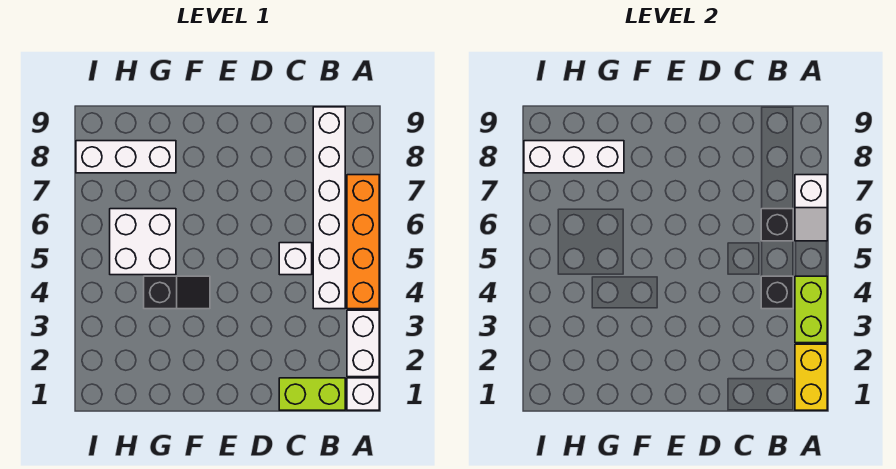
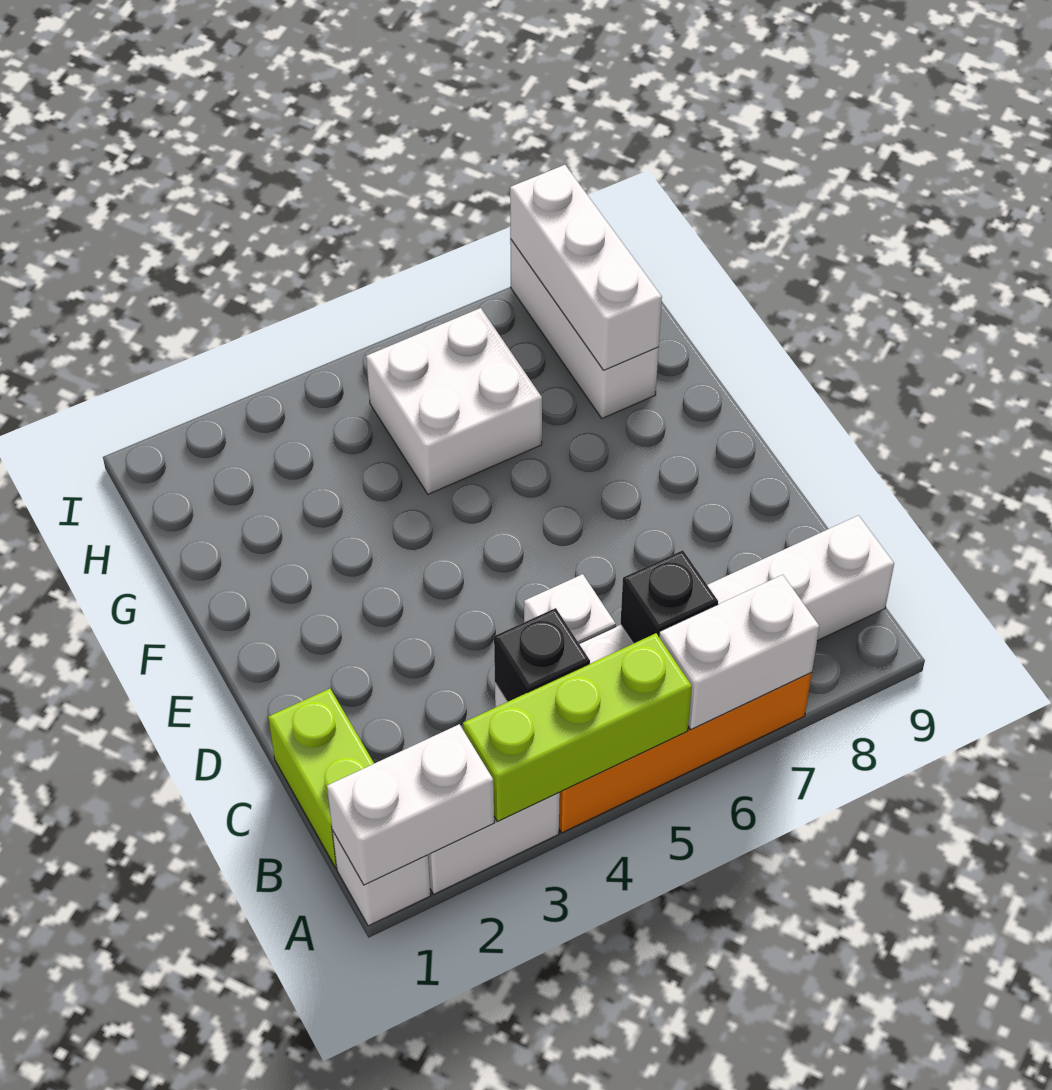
yellow brick A1:A2 level 2 -> white brick A1:A2 level 2
lime brick A3:A4 level 2 -> lime brick A3:A5 level 2
white slope A6:A7 level 2 top 7 -> white brick A6:A7 level 2
black slope F4:G4 level 1 top G -> none

